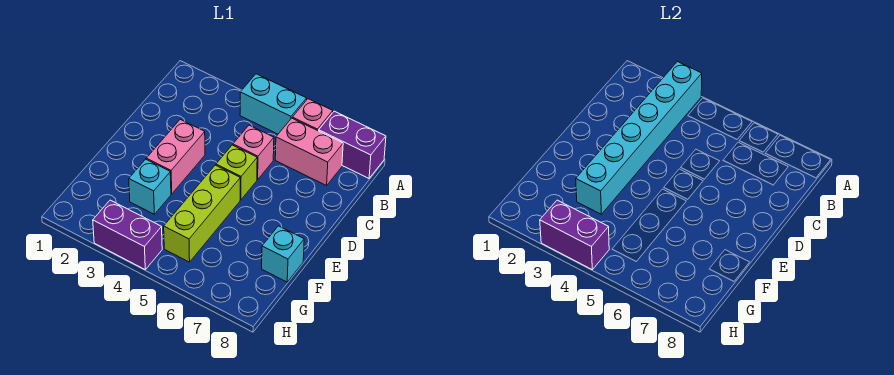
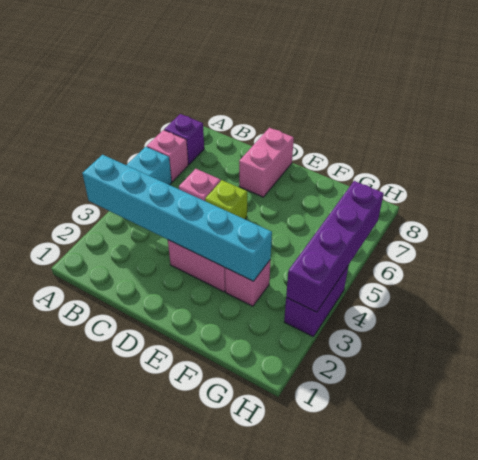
purple brick A7:A8 level 1 -> purple brick A7 level 1
pink brick B6:B7 level 1 -> pink brick D7:D8 level 1
lime brick E5:G5 level 1 -> none
cyan brick F3 level 1 -> pink brick F3 level 1
cyan brick F8 level 1 -> none
purple brick H3:H4 level 2 -> purple brick H3:H6 level 2

